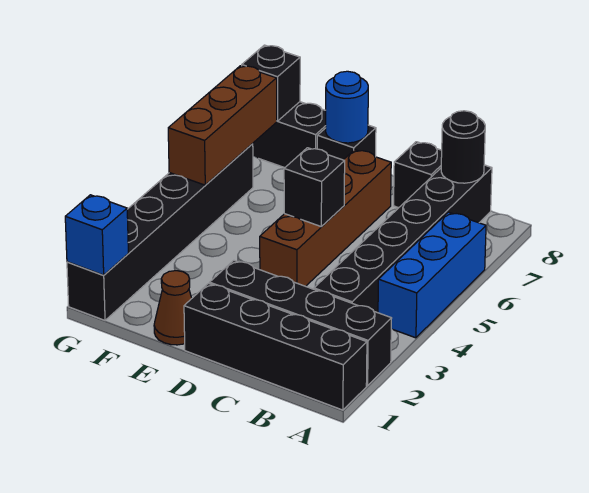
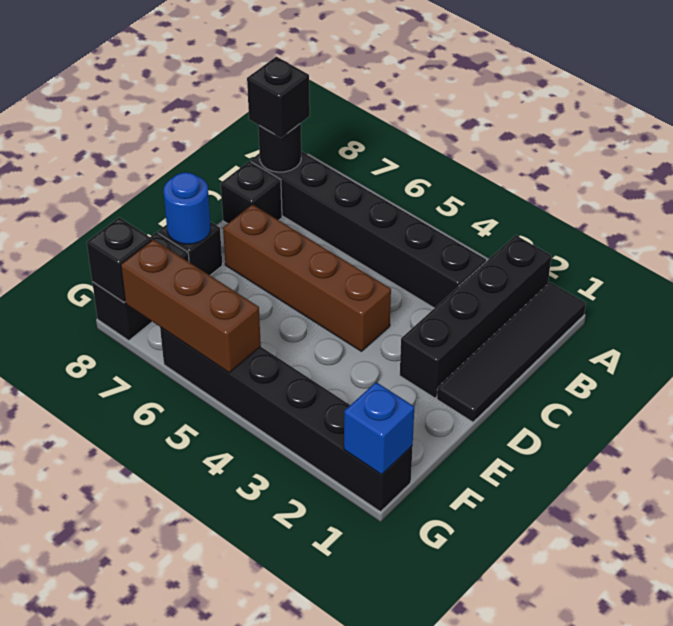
black brick A1:D1 level 1 -> black tile A1:D1 level 1
blue brick A4:A6 level 1 -> none
black brick D5 level 2 -> black brick B8 level 3
brown cone E1 level 1 -> none

